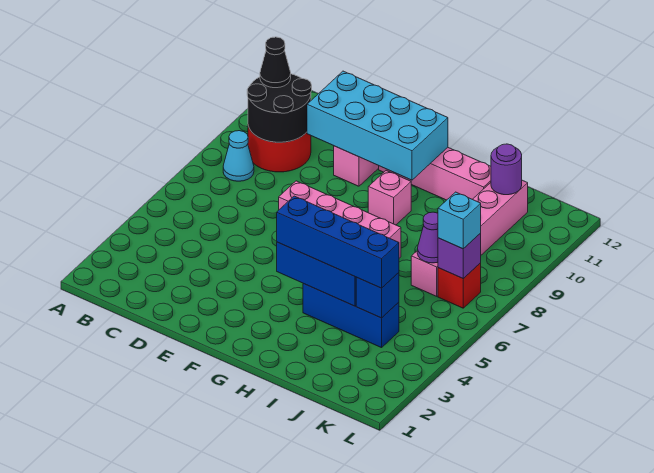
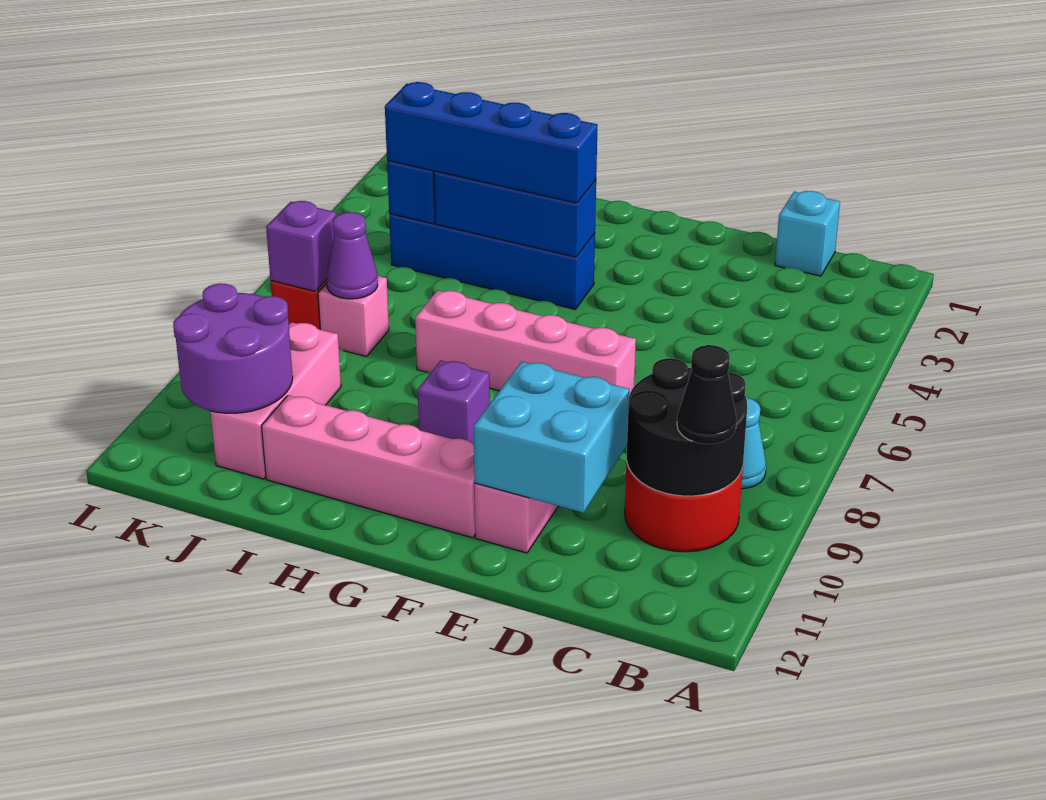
cyan brick D10:G11 level 2 -> cyan brick D10:E11 level 2
pink brick G9 level 1 -> purple brick G9 level 1
blue brick H4:J4 level 1 -> blue brick G4:J4 level 1
purple round brick J11 level 2 -> purple round brick J10:K11 level 2
cyan brick K7 level 3 -> cyan brick C1 level 1

